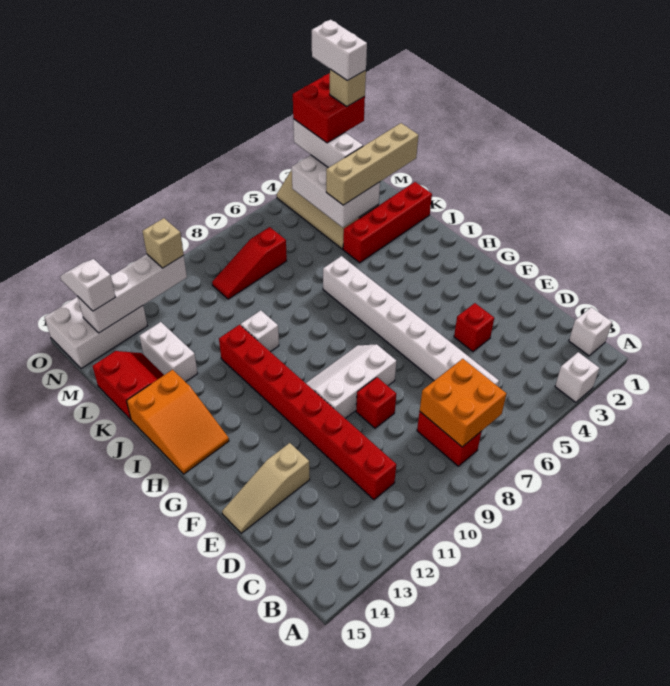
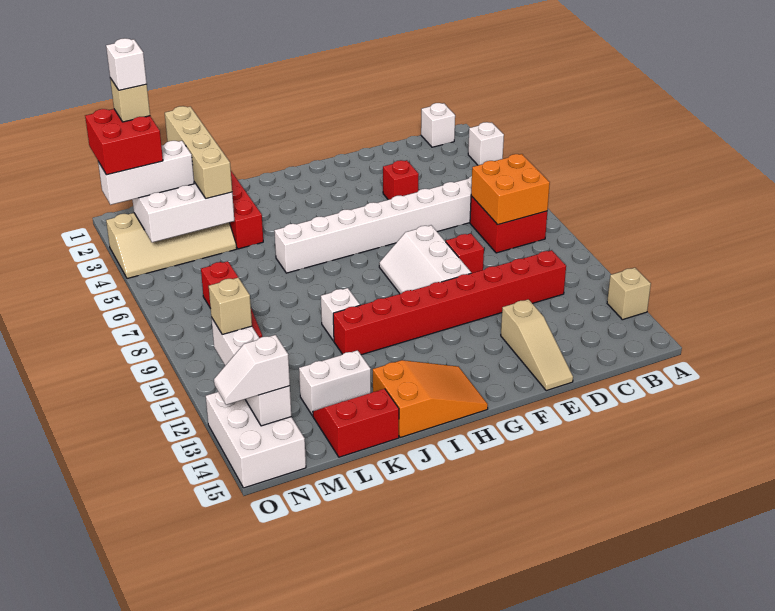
none -> tan brick A13 level 1
red brick B8:C8 level 1 -> red brick B7:C8 level 1
white brick N2:O2 level 6 -> white brick N2 level 6

